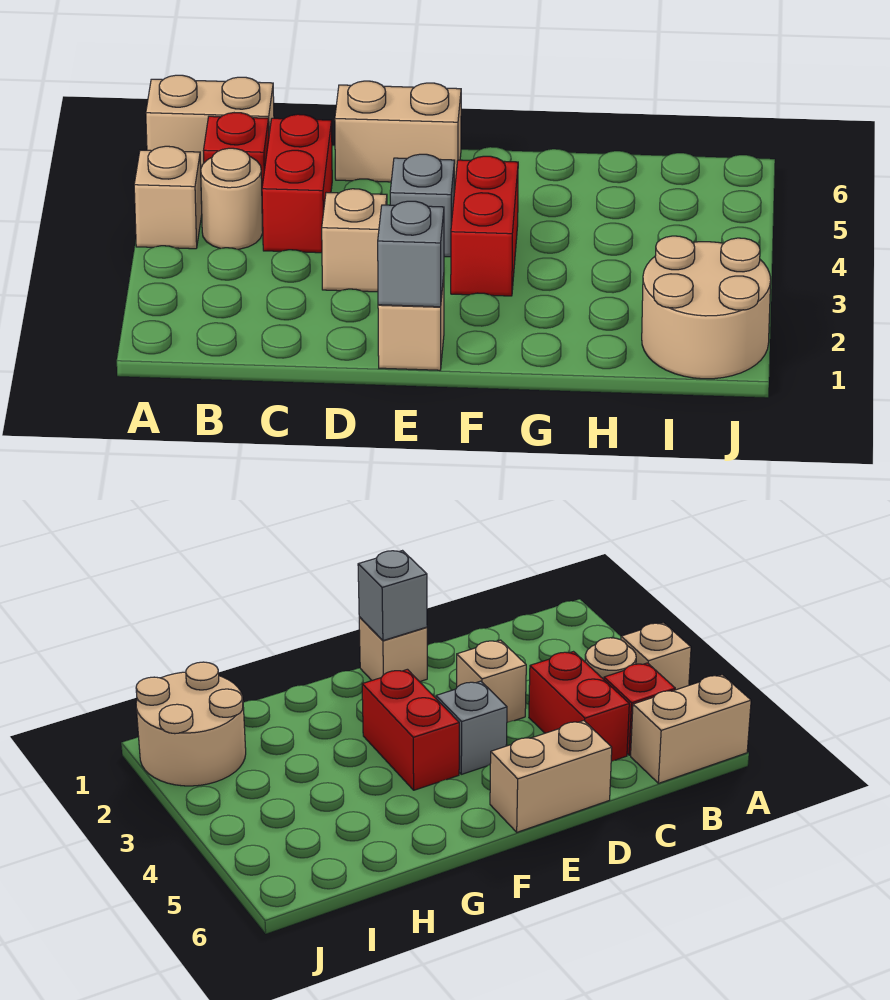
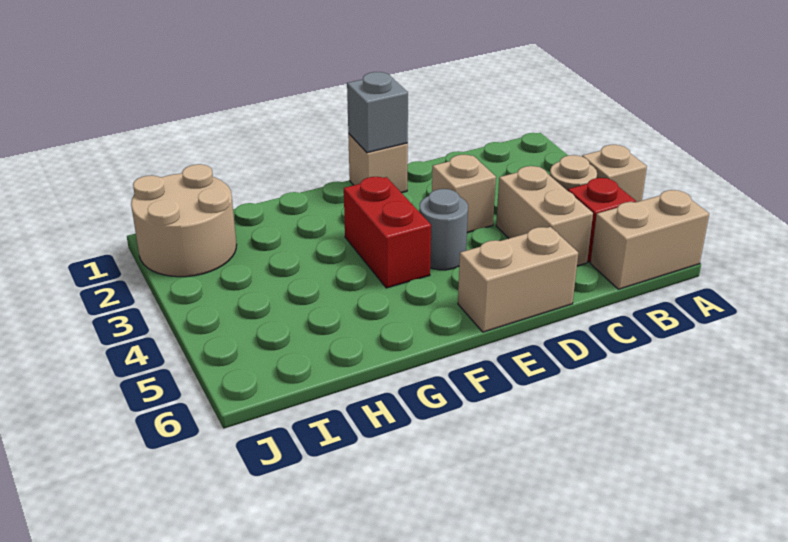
red brick C4:C5 level 1 -> tan brick C4:C5 level 1
grey brick E4 level 1 -> grey round brick E4 level 1

